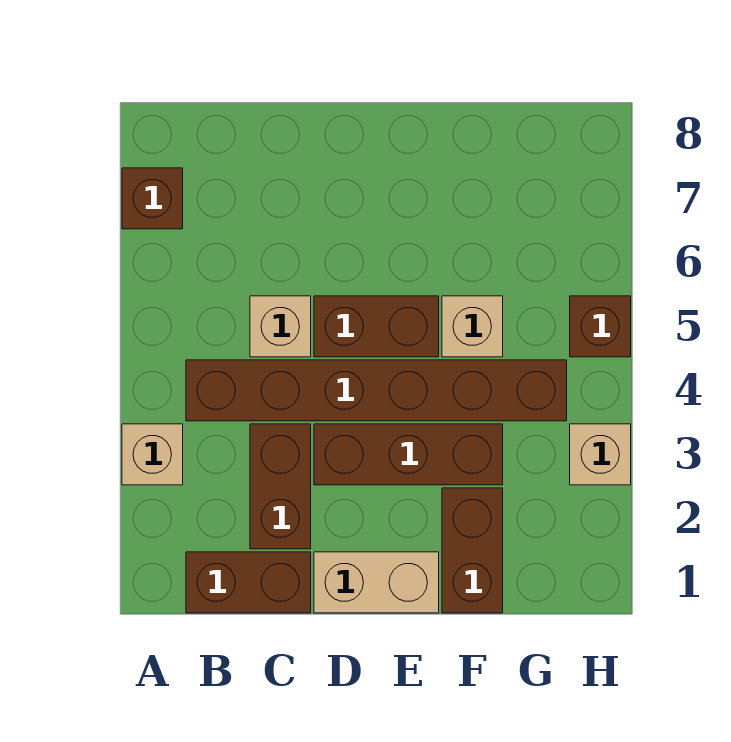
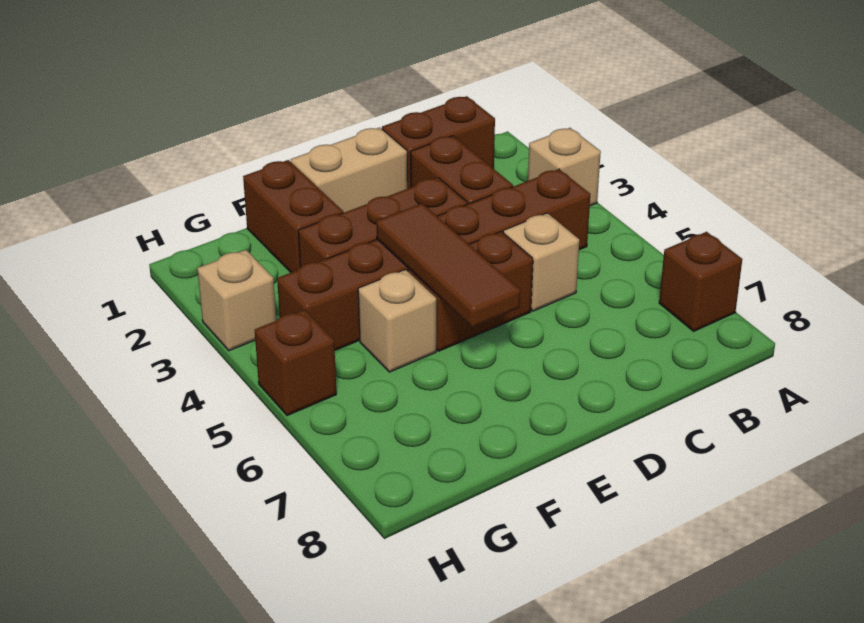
none -> brown tile E4:E6 level 2

